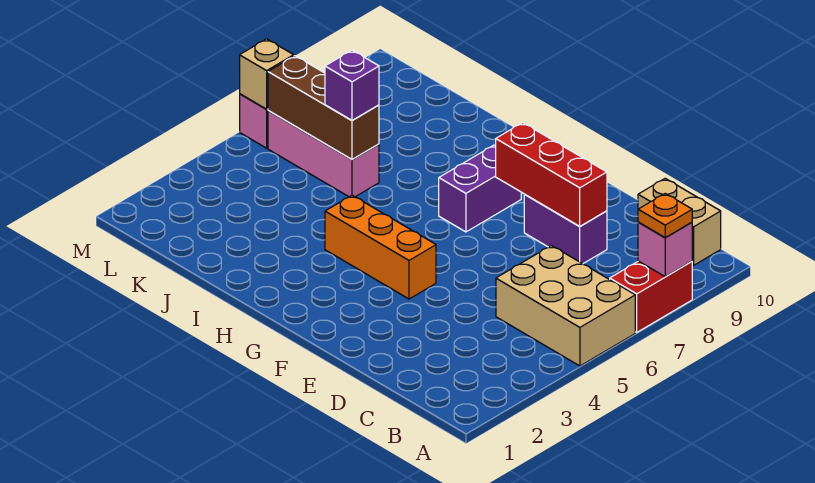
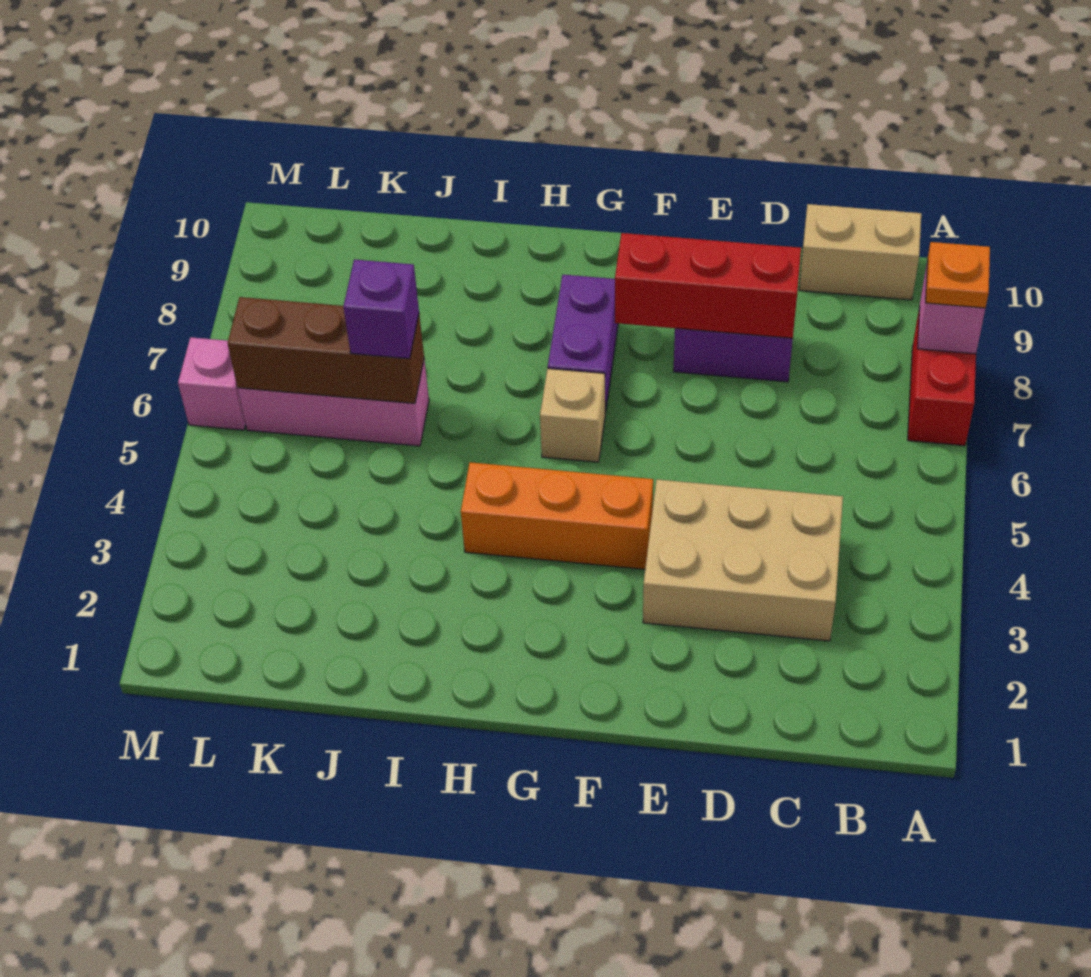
tan brick A5:C6 level 1 -> tan brick C3:E4 level 1
tan brick M6 level 2 -> tan brick G6 level 1

